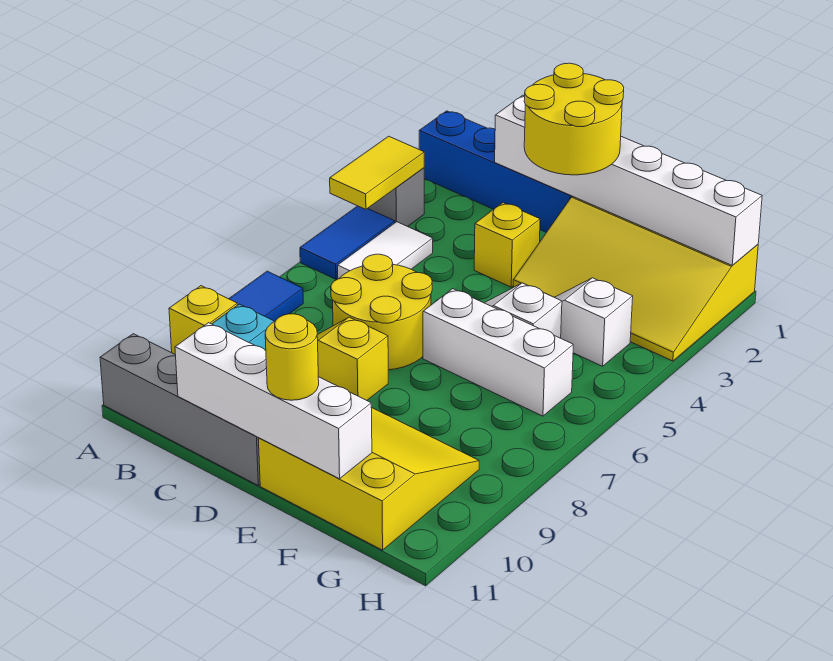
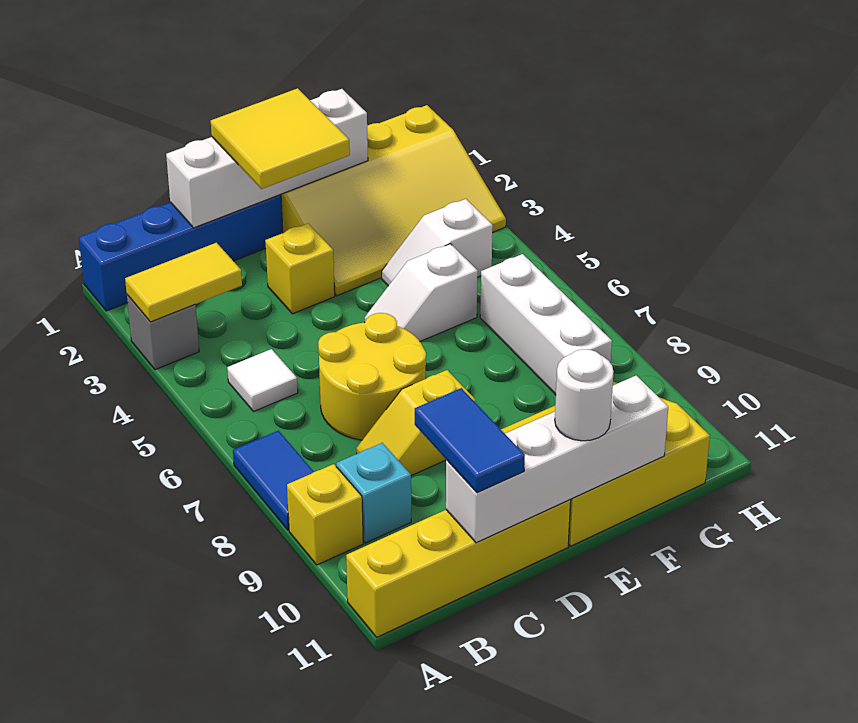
yellow tile A3:A4 level 2 -> yellow tile A3:B3 level 2
blue tile A4:A5 level 1 -> blue tile C10:C11 level 3
grey brick A11:D11 level 1 -> yellow brick A11:D11 level 1
white tile B4:B5 level 1 -> white tile B5 level 1
white brick C1:H1 level 2 -> white brick C1:F1 level 2
yellow round brick D1:E2 level 3 -> yellow tile D1:E2 level 3
white brick E6:G6 level 1 -> white brick G6:G8 level 1
yellow round brick E11 level 3 -> white round brick E11 level 3

